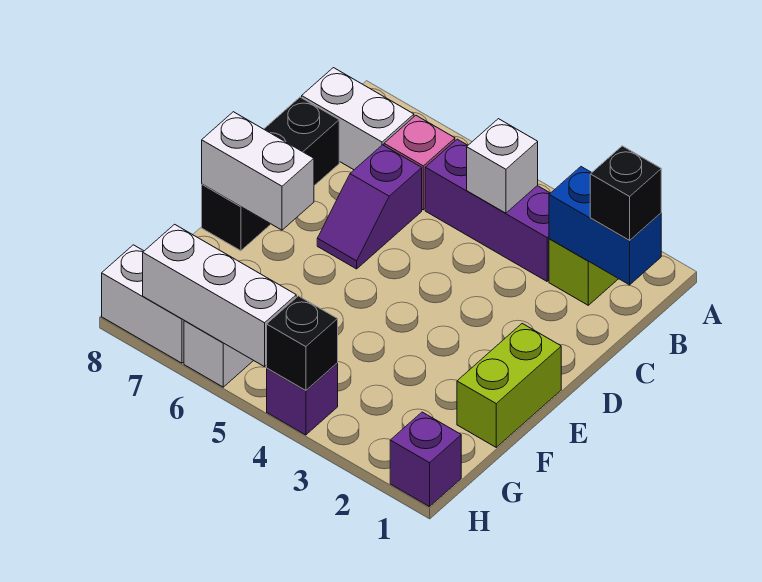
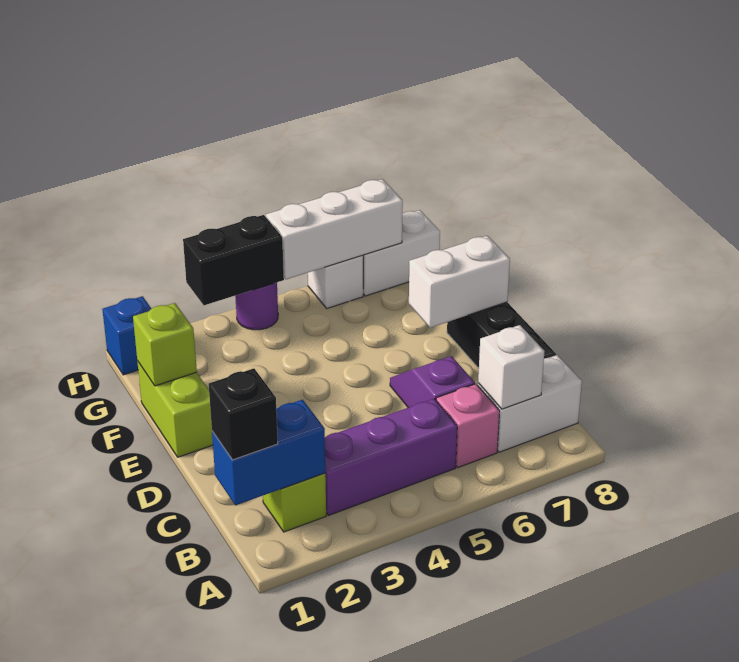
white brick B4 level 2 -> white brick B7 level 2
none -> lime brick F1 level 2
purple brick H1 level 1 -> blue brick H1 level 1
purple brick H4 level 1 -> purple round brick H4 level 1
black brick H4 level 2 -> black brick H3:H4 level 2

